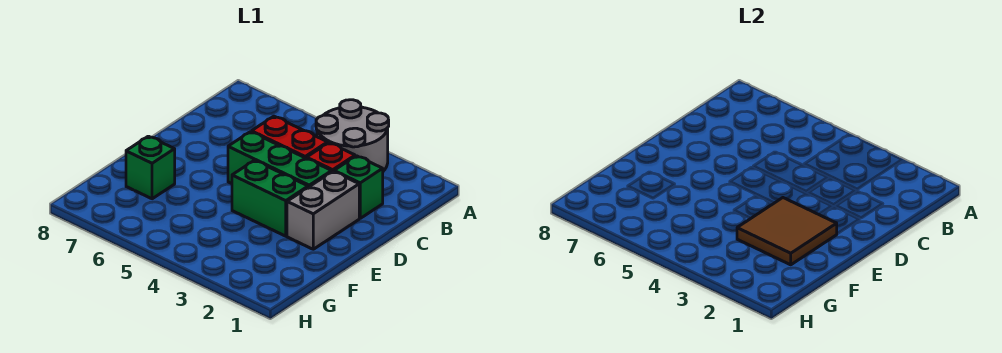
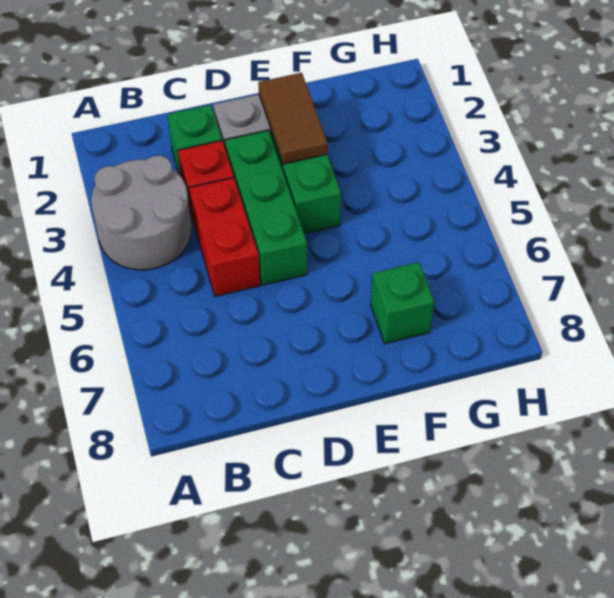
brown tile E2:F3 level 2 -> brown tile E2:E3 level 2

